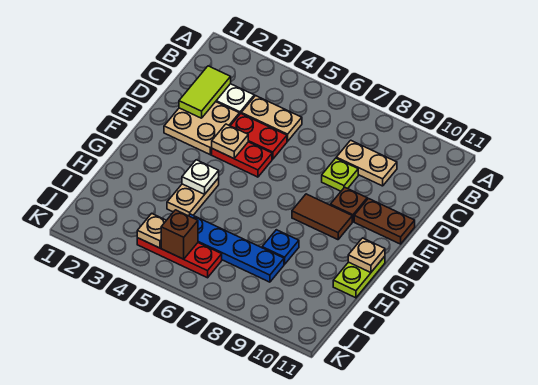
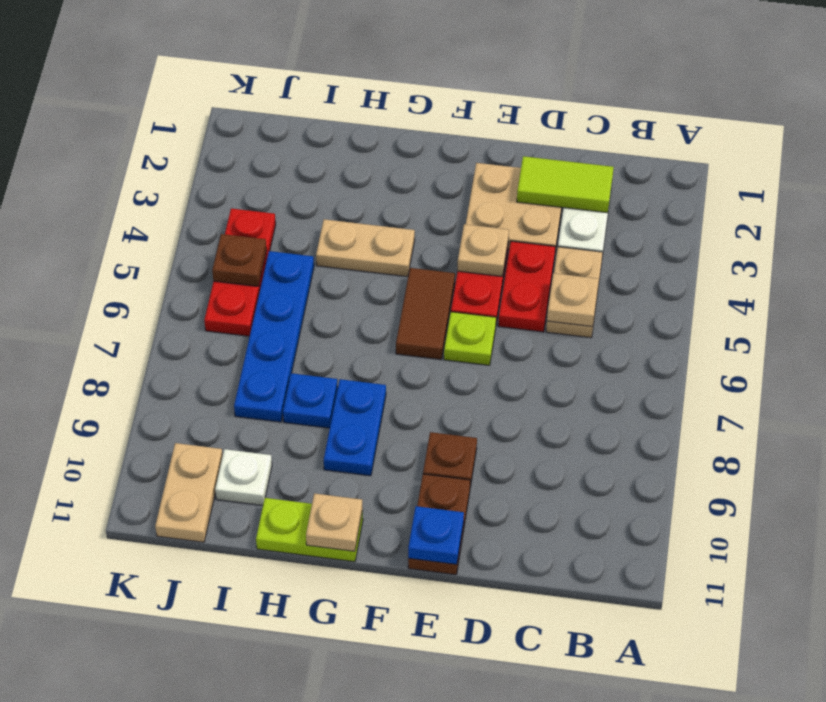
tan plate C8:C9 level 1 -> tan plate J10:J11 level 1
lime plate D8 level 1 -> lime plate E6 level 1
none -> blue plate E11 level 2
brown tile F8:F9 level 1 -> brown tile F5:F6 level 1
white plate G4 level 2 -> white plate I10 level 1
none -> blue plate G8:G9 level 1
tan plate J4 level 2 -> tan plate C5 level 2
brown brick J5 level 2 -> brown plate J5 level 2

